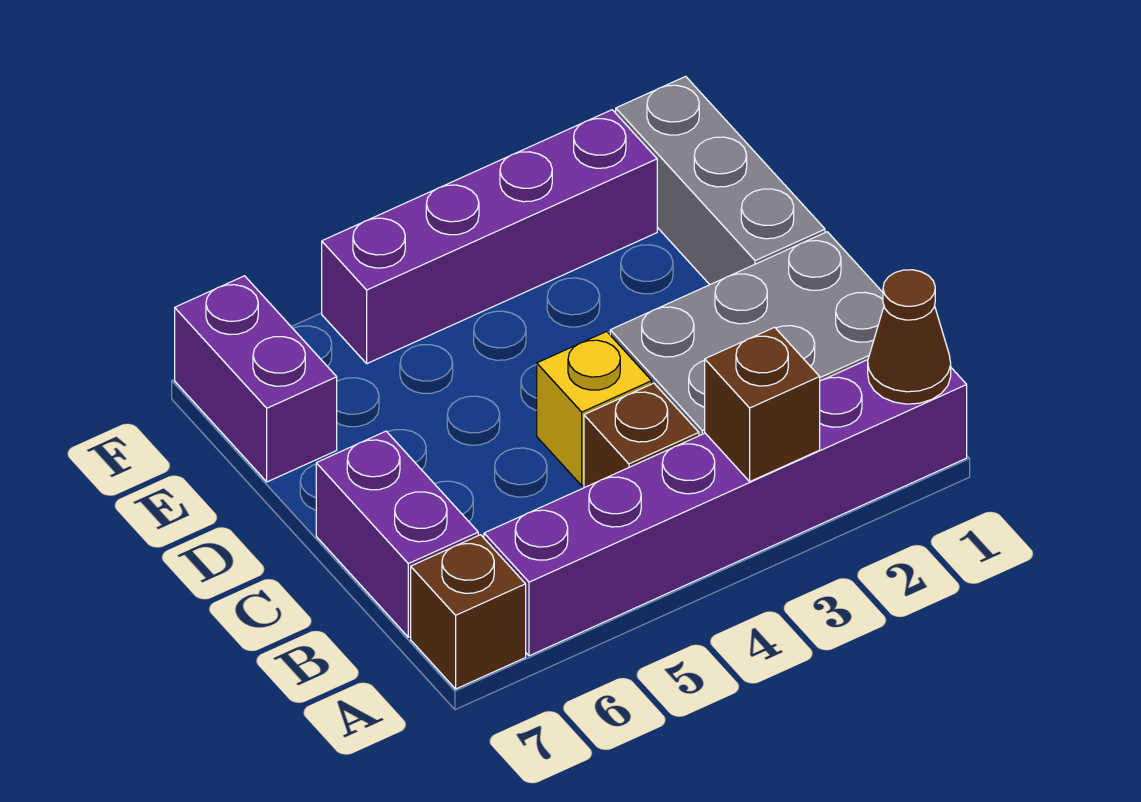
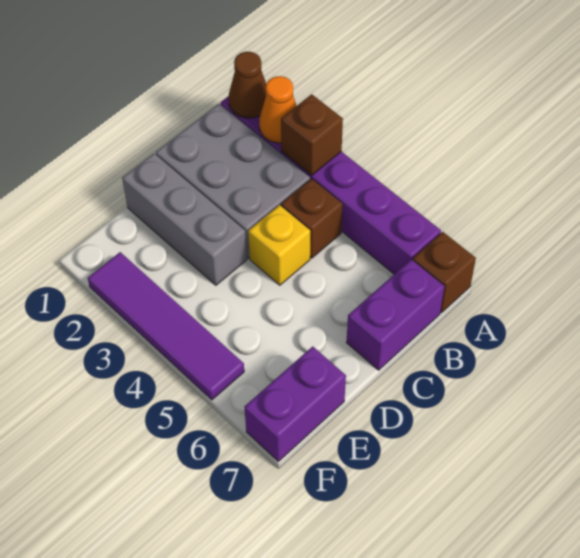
none -> orange cone A2 level 2
grey brick D1:F1 level 1 -> grey brick D1:D3 level 1
purple brick F2:F5 level 1 -> purple tile F2:F5 level 1

